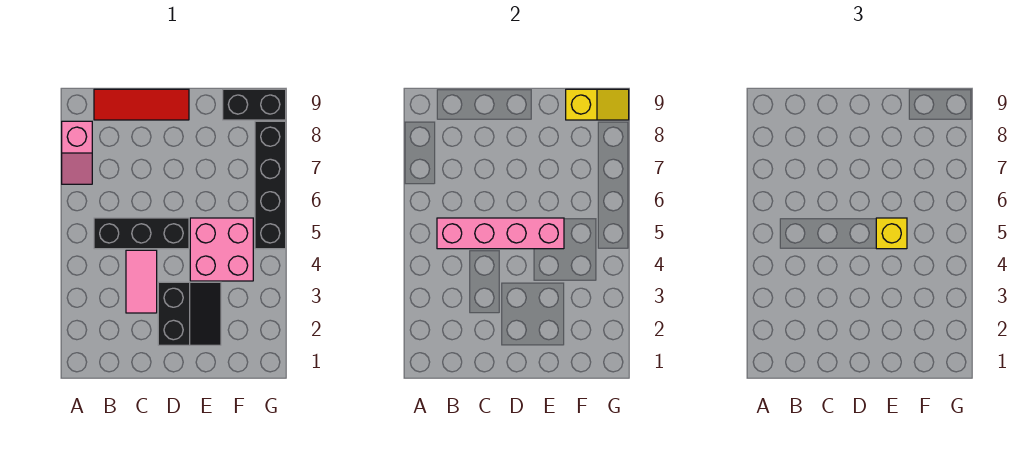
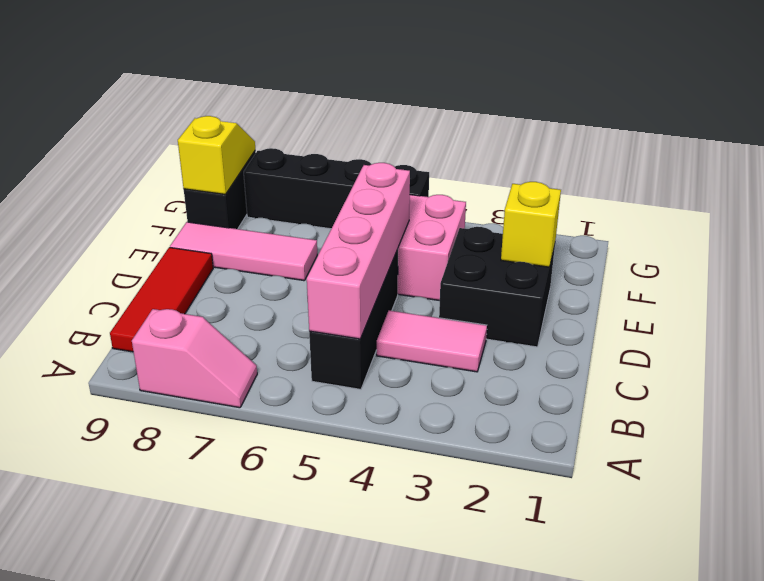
black slope D2:E3 level 1 top D -> black brick D2:E3 level 1
yellow brick E5 level 3 -> yellow brick E2 level 2
none -> pink tile E7:E9 level 1

